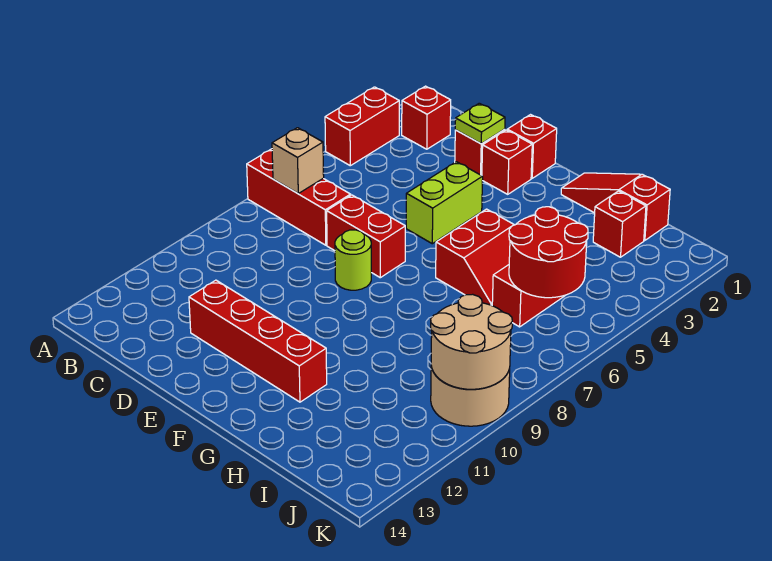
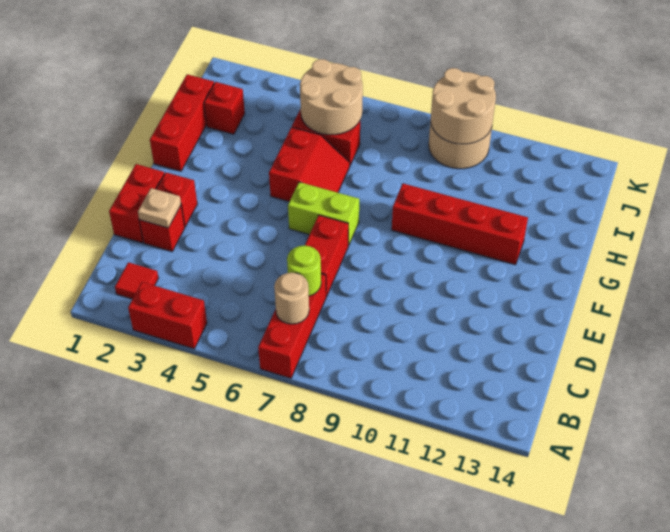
red brick B2 level 1 -> red tile B2 level 1
tan brick B7 level 2 -> tan round brick B7 level 2
lime plate D2 level 2 -> tan plate D2 level 2
red brick D12:G12 level 1 -> red brick G9:G12 level 1
red brick E1 level 1 -> red brick D1:E1 level 1
lime brick E4:E5 level 1 -> lime brick F6:F7 level 1
lime round brick E8 level 1 -> lime round brick C7 level 2
red slope G1:I1 level 1 top I -> red brick G1:I1 level 1
red slope G5:H6 level 1 top G -> red slope G5:H6 level 1 top 5
red round brick I5:J6 level 2 -> tan round brick I5:J6 level 2

